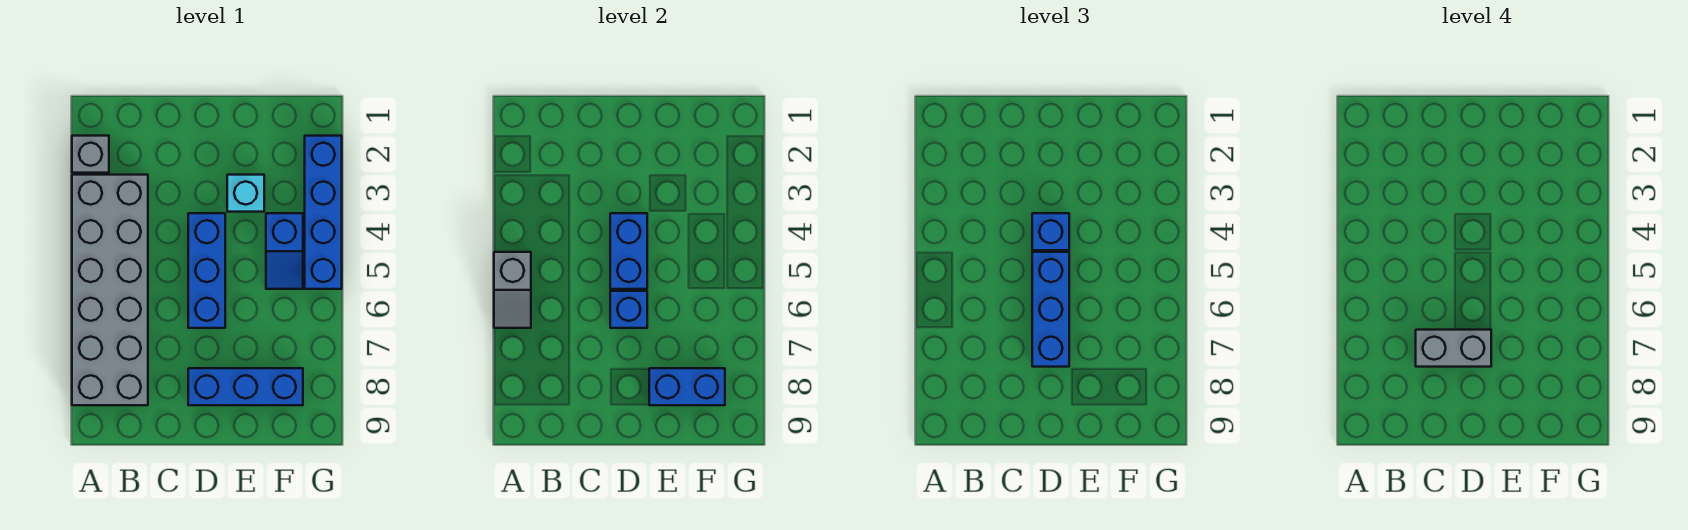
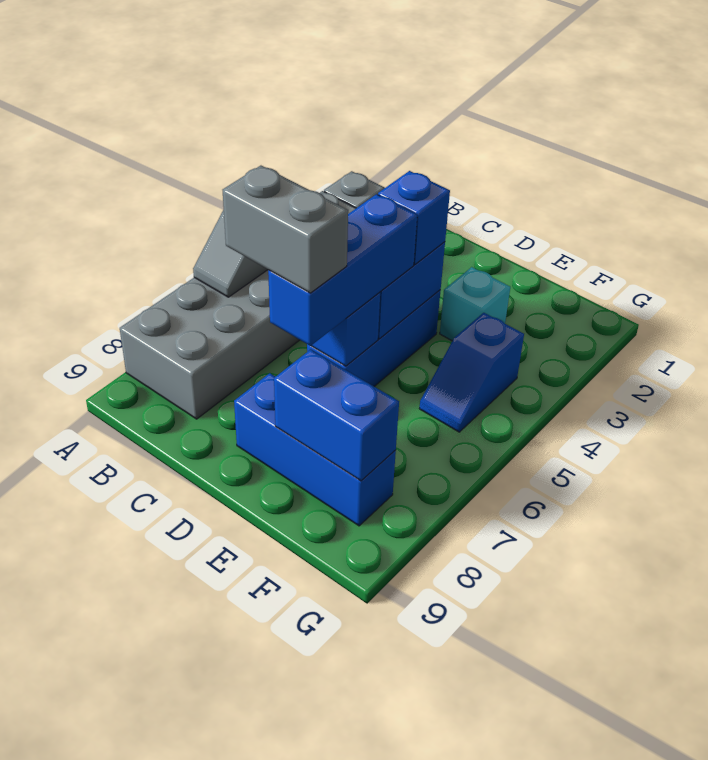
blue brick G2:G5 level 1 -> none

